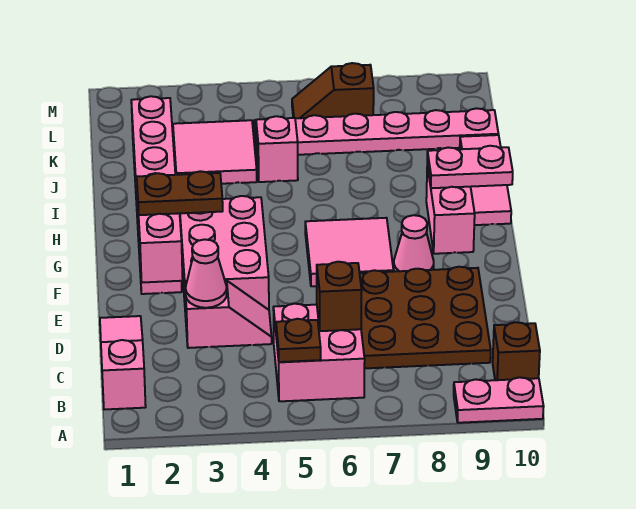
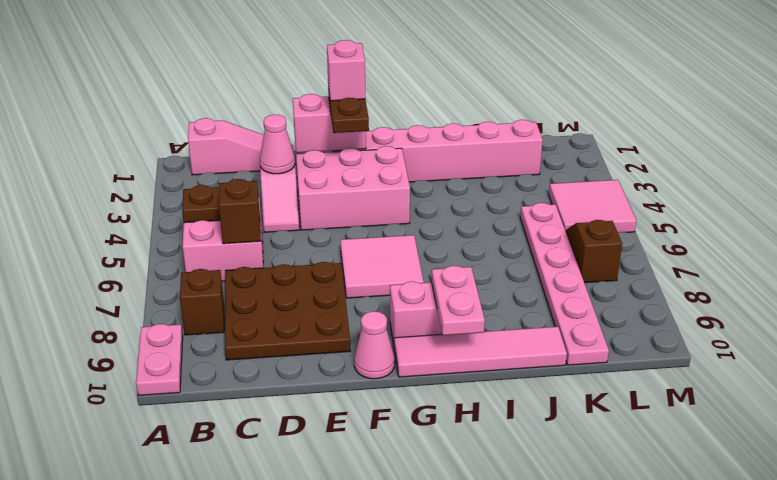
brown brick B10 level 1 -> brown brick B8 level 1
pink cone F8 level 1 -> pink cone F10 level 1
pink tile H10:J10 level 1 -> pink tile G10:J10 level 1
pink tile J3:K4 level 1 -> pink tile L4:M5 level 1
pink brick J5 level 1 -> pink brick F2 level 4

